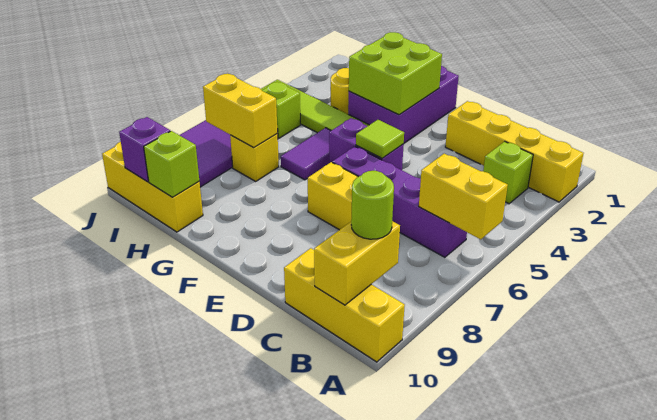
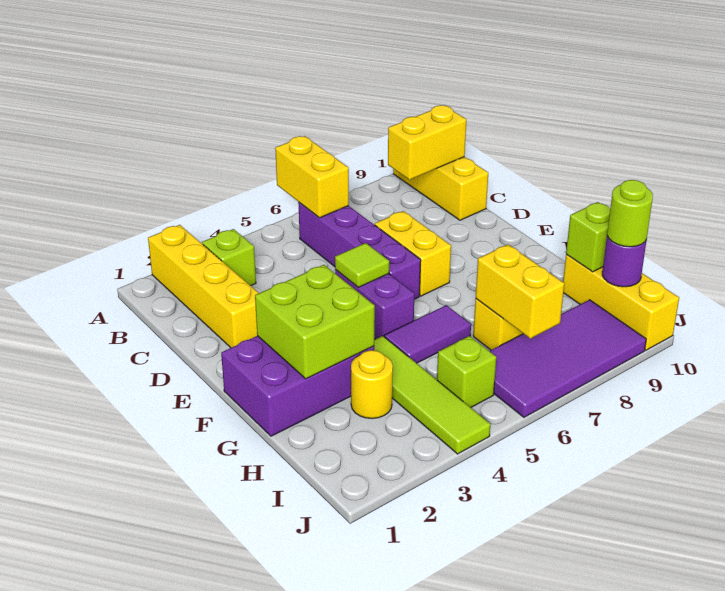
lime round brick B9 level 3 -> lime round brick I10 level 3
purple brick I10 level 2 -> purple round brick I10 level 2

